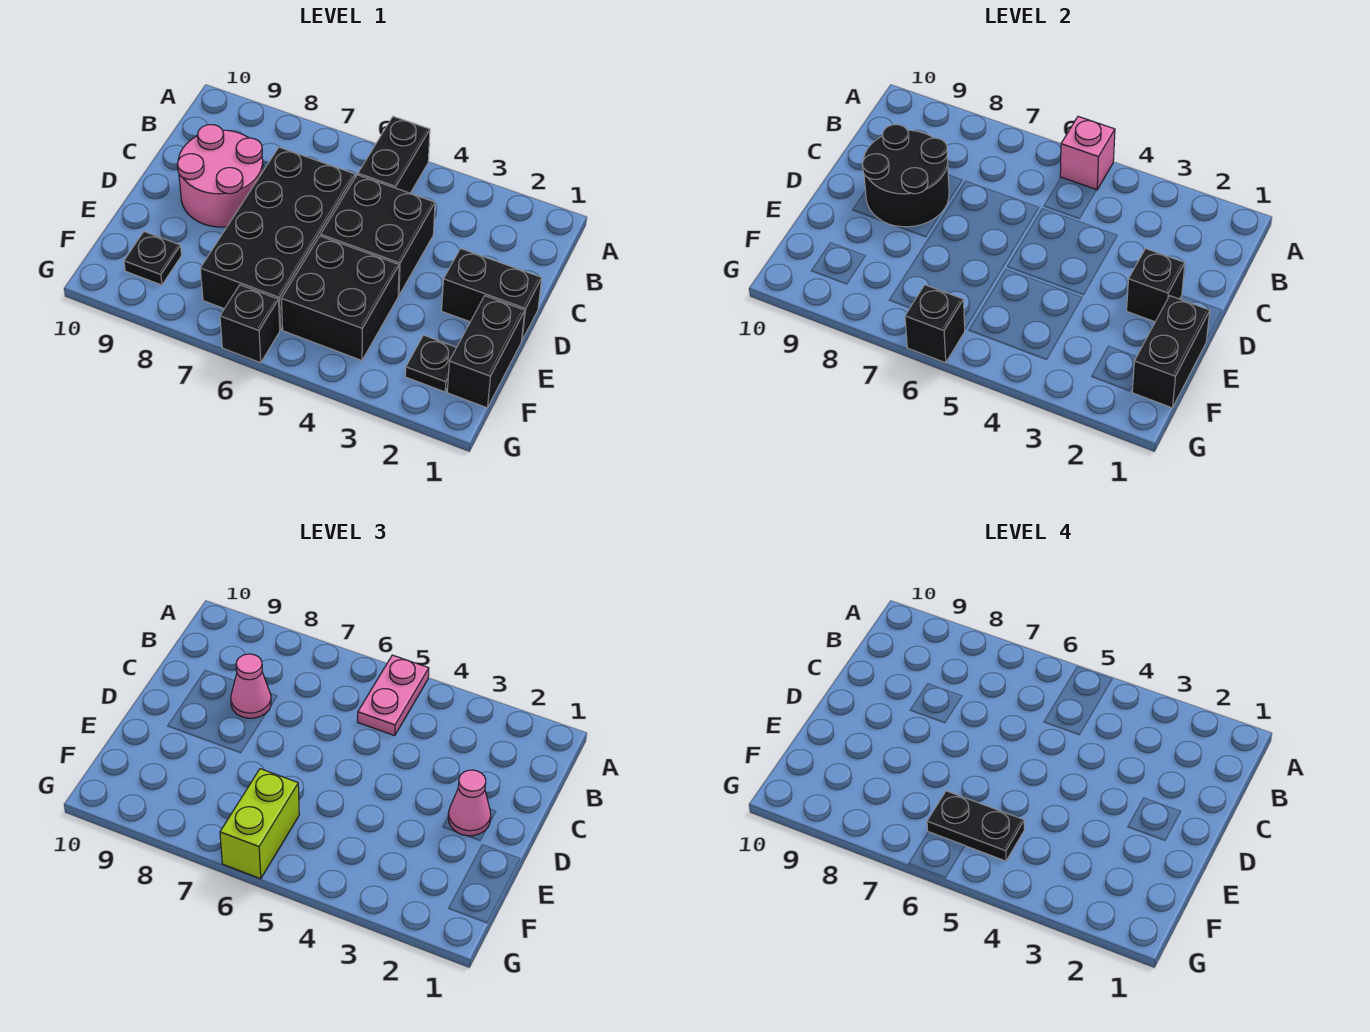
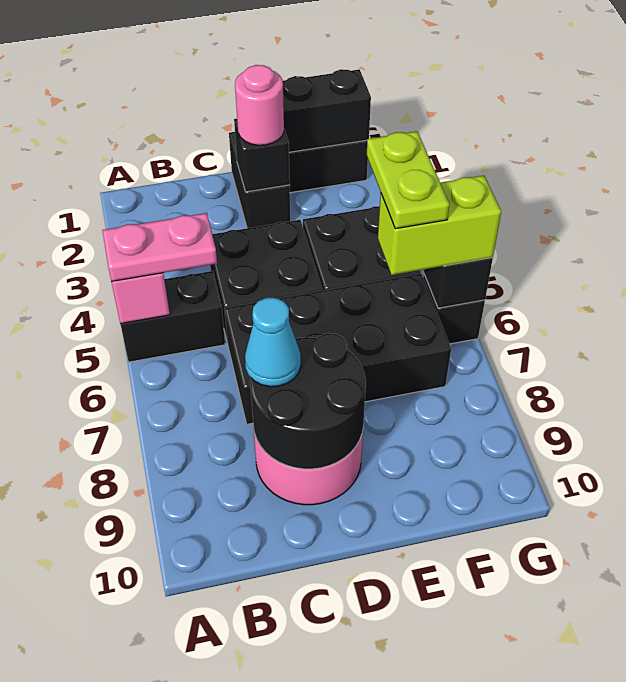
pink cone C8 level 3 -> cyan cone C8 level 3
pink cone D2 level 3 -> pink round brick D2 level 3
black plate F2 level 1 -> none
black plate F5:F6 level 4 -> lime plate F5:F6 level 4
black plate F9 level 1 -> none

